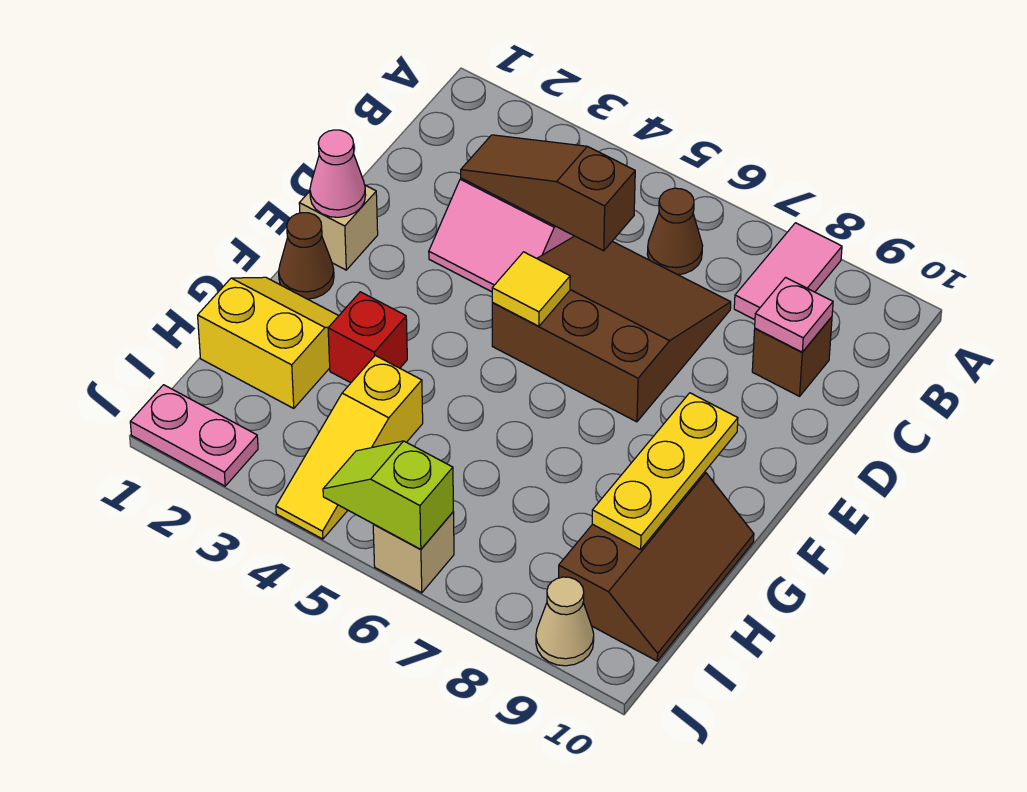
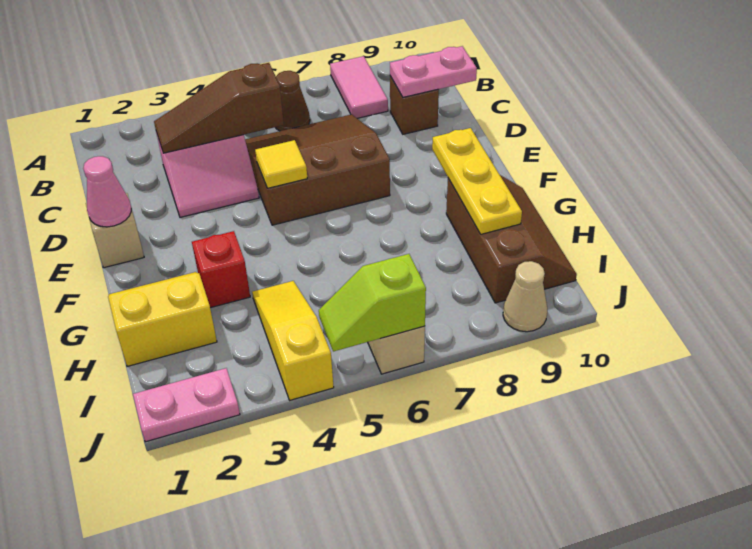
pink plate C9 level 2 -> pink plate C9:C10 level 2
brown cone F1 level 1 -> none
yellow slope H4:J4 level 1 top H -> yellow slope H4:J4 level 1 top J

